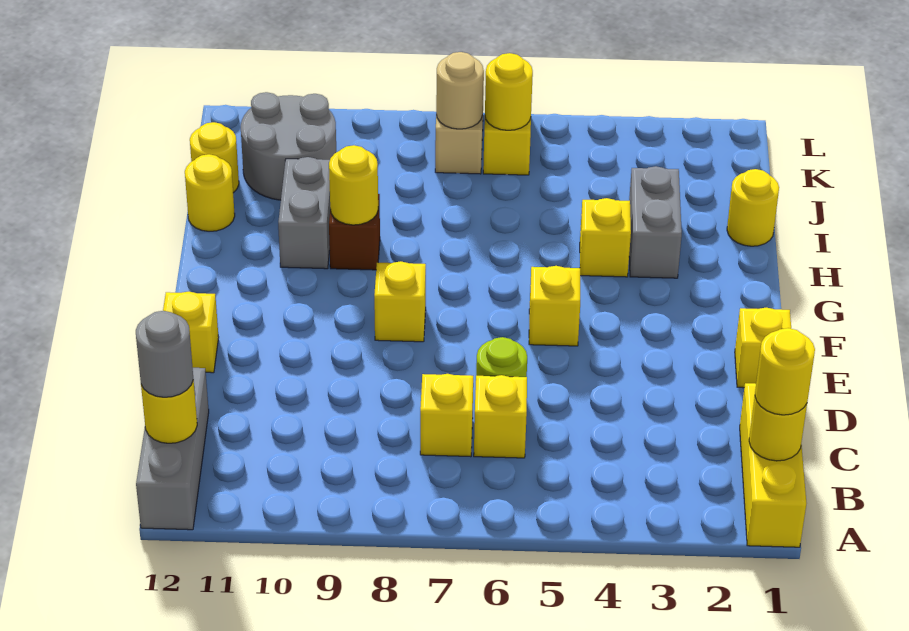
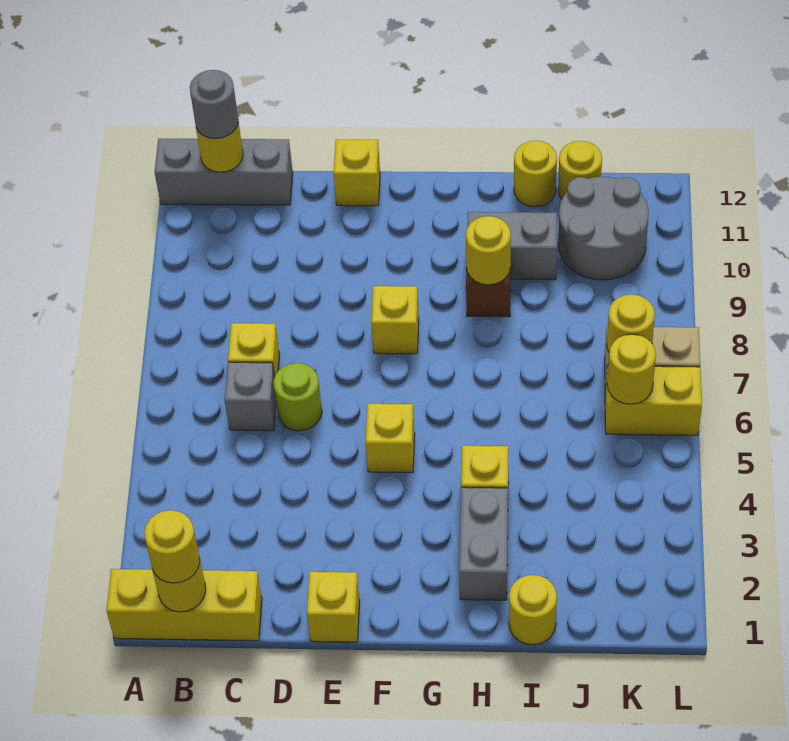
yellow brick C6 level 1 -> grey brick C6 level 1
grey brick H3:I3 level 1 -> grey brick H2:H3 level 1
tan round brick K7 level 2 -> yellow round brick K7 level 2

